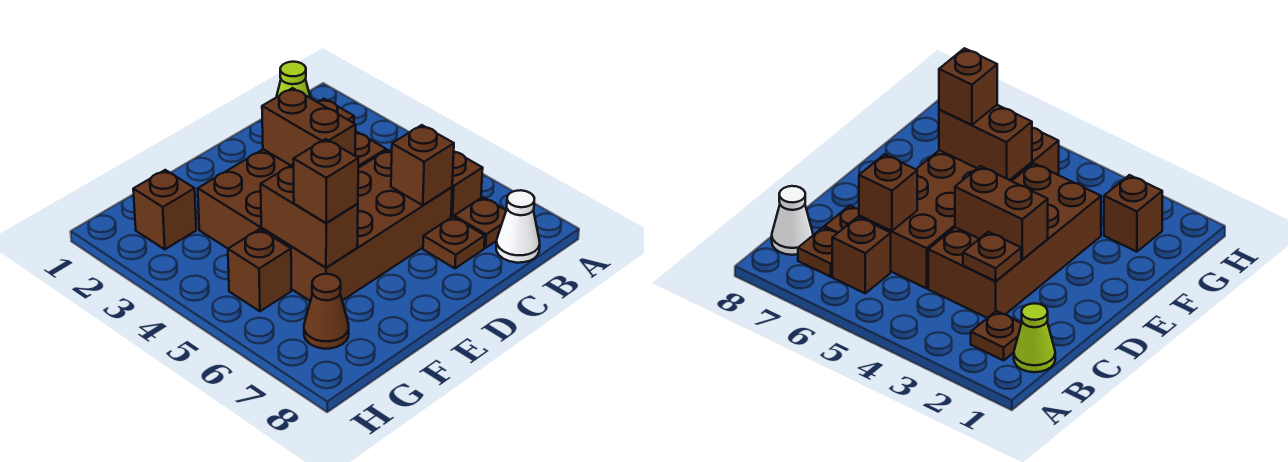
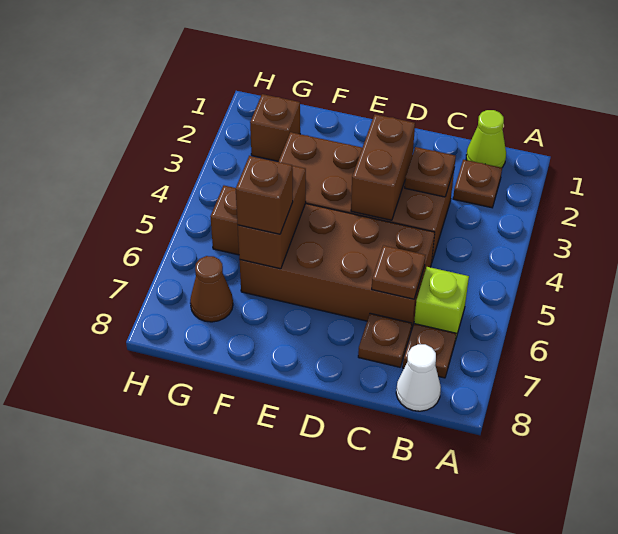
brown brick B6 level 1 -> lime brick B6 level 1
brown brick C6 level 2 -> brown plate C6 level 2

